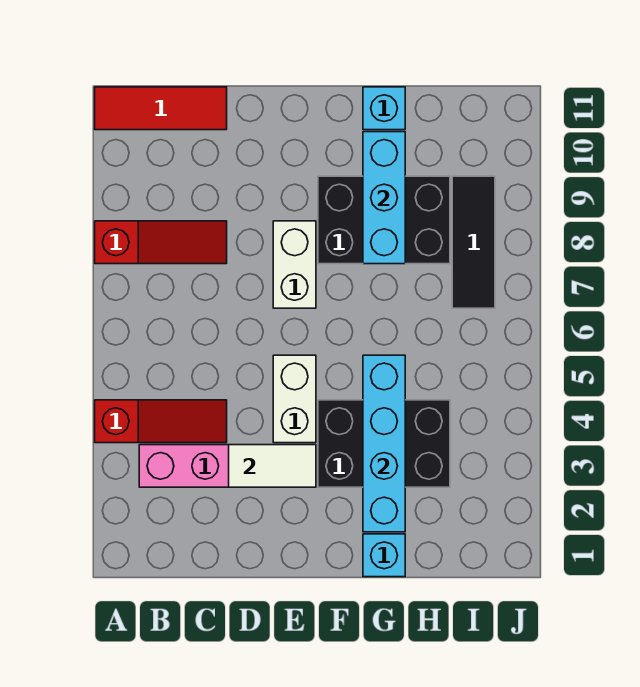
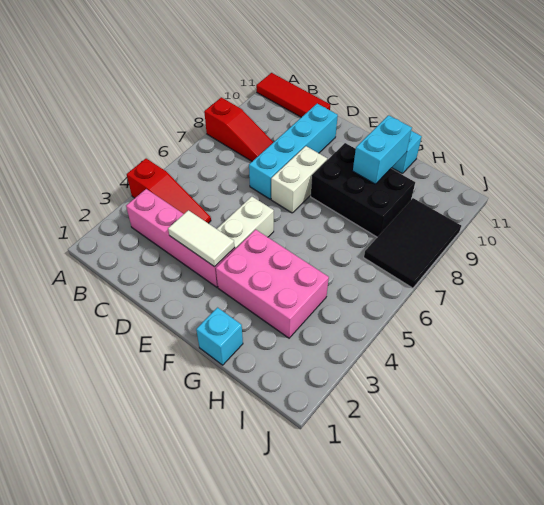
black brick F3:H4 level 1 -> pink brick F3:H4 level 1
cyan brick G2:G5 level 2 -> cyan brick D7:D10 level 1
cyan brick G8:G10 level 2 -> cyan brick G9:G10 level 2
black tile I7:I9 level 1 -> black tile I7:J9 level 1

